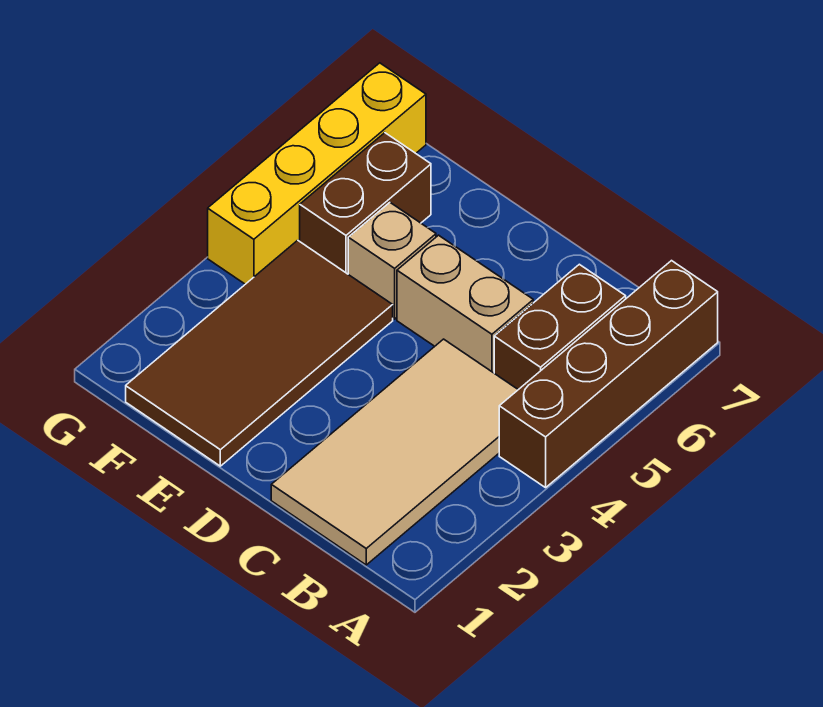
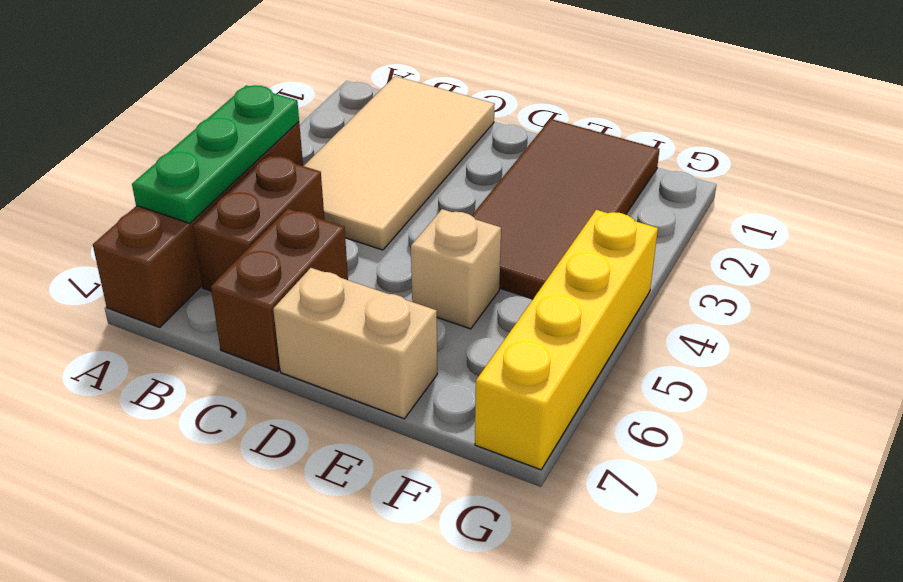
none -> green plate A4:A6 level 2
tan brick C5:D5 level 1 -> tan brick D7:E7 level 1
brown brick F5:F6 level 1 -> brown brick C6:C7 level 1

